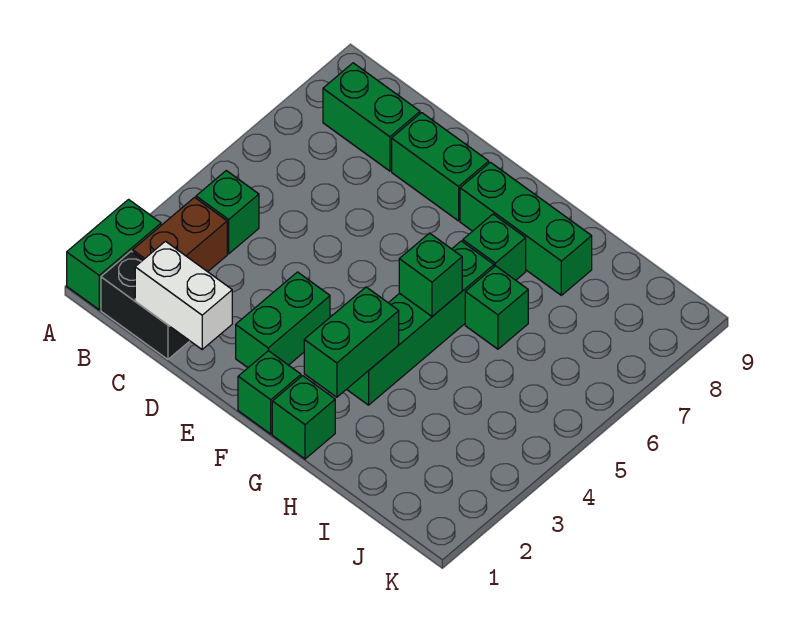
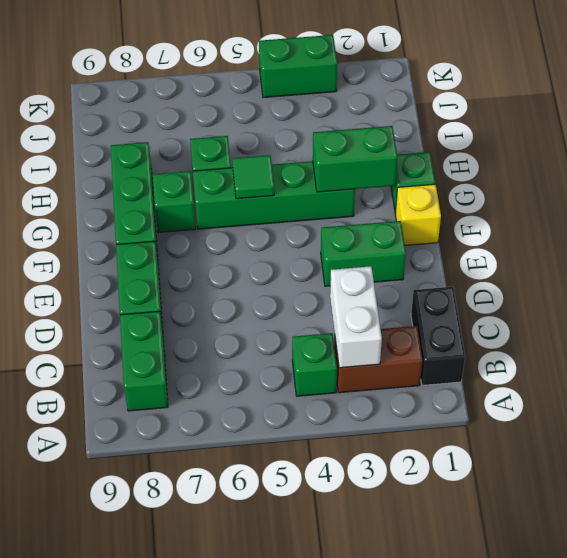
green brick A1:A2 level 1 -> green brick K3:K4 level 1
white brick C1:D1 level 2 -> white brick B3:C3 level 2
green brick F1 level 1 -> yellow brick F1 level 1
green brick G5 level 2 -> green tile G5 level 2

